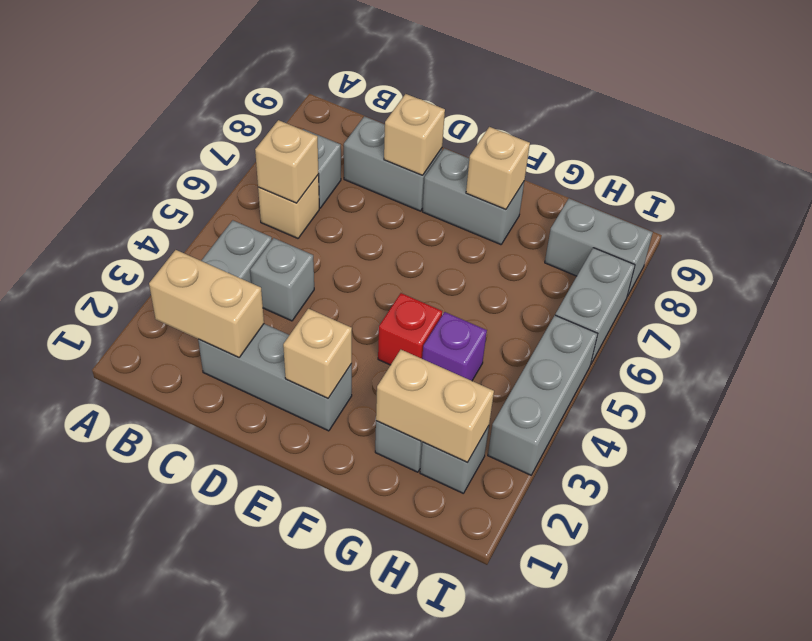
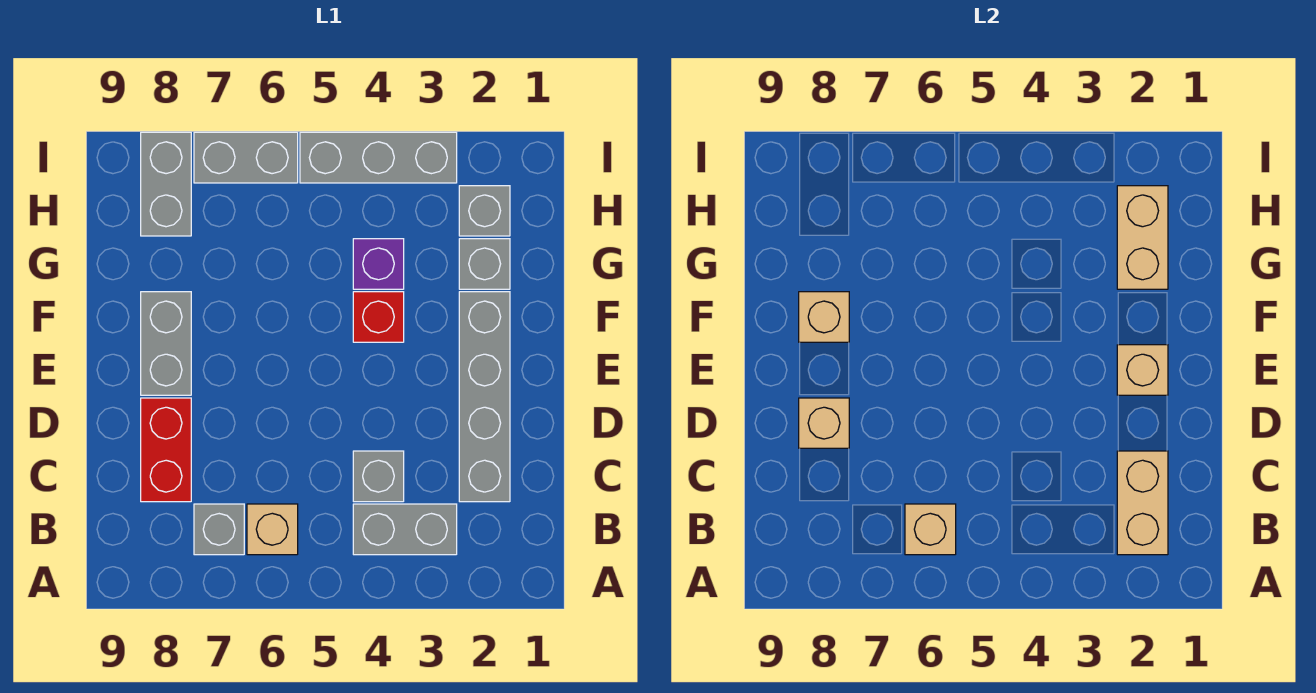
grey brick C2:E2 level 1 -> grey brick C2:F2 level 1
grey brick C8:D8 level 1 -> red brick C8:D8 level 1

